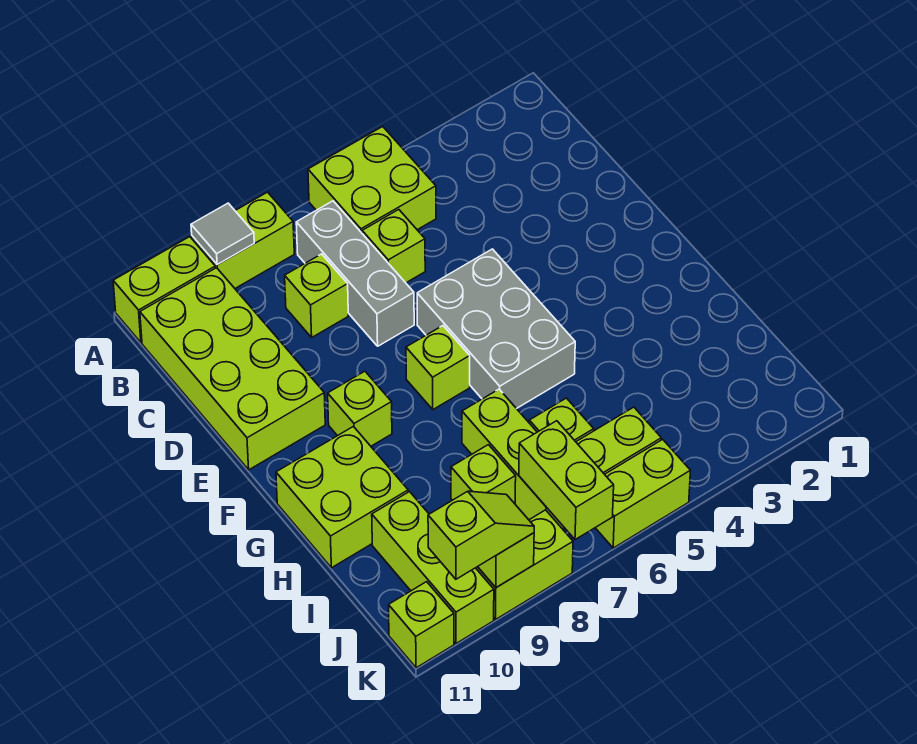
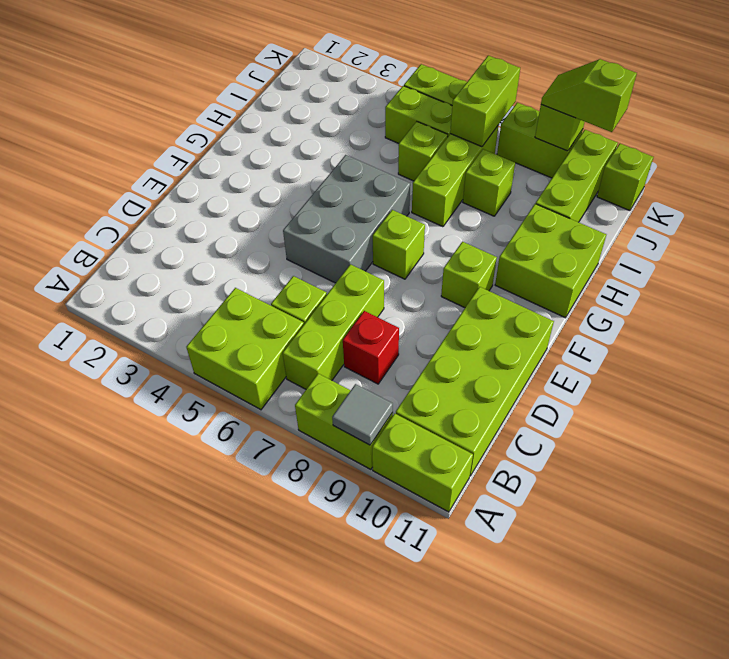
grey brick B7:D7 level 1 -> lime brick B7:D7 level 1
lime brick C8 level 1 -> red brick C8 level 1

